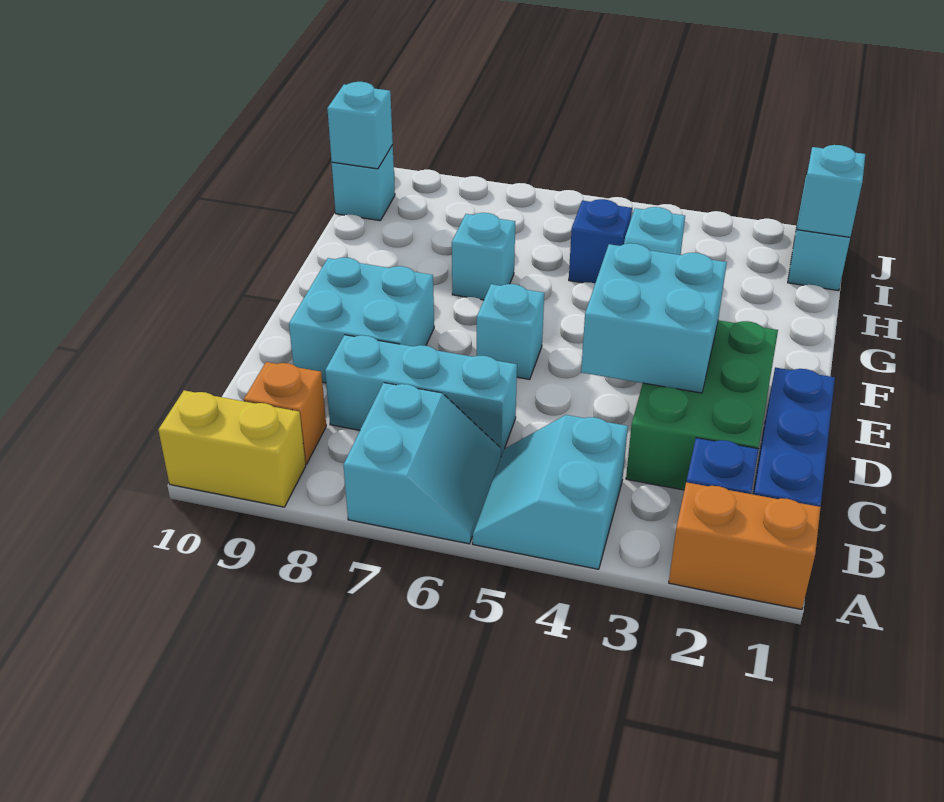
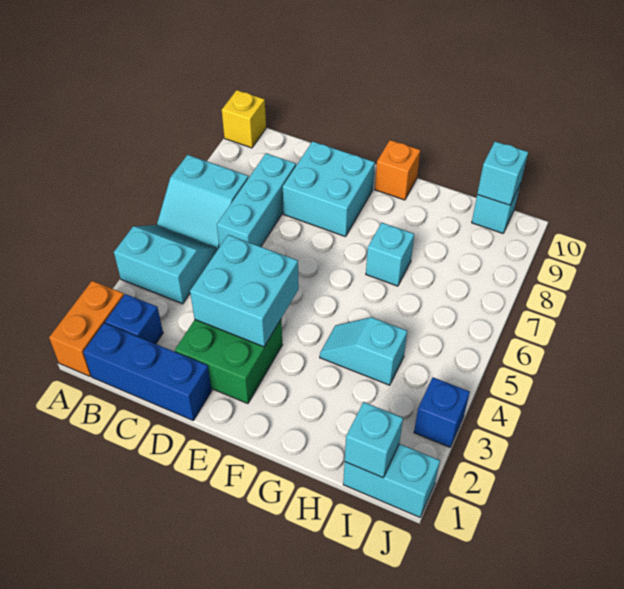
yellow brick A9:A10 level 1 -> yellow brick A10 level 1
orange brick B9 level 1 -> orange brick F10 level 1
green brick C2:E3 level 1 -> green brick D2:E3 level 1
cyan brick E6 level 1 -> none
blue brick H5 level 1 -> blue brick J3 level 1

